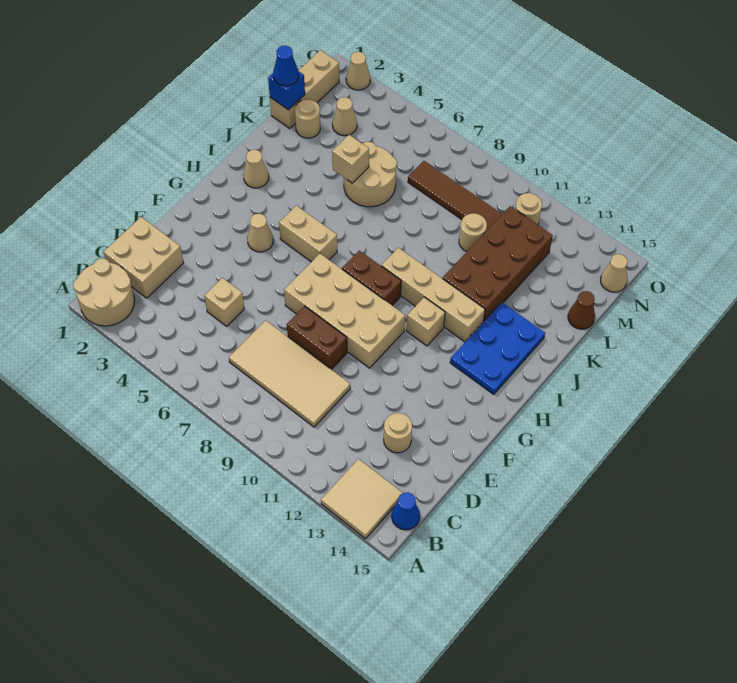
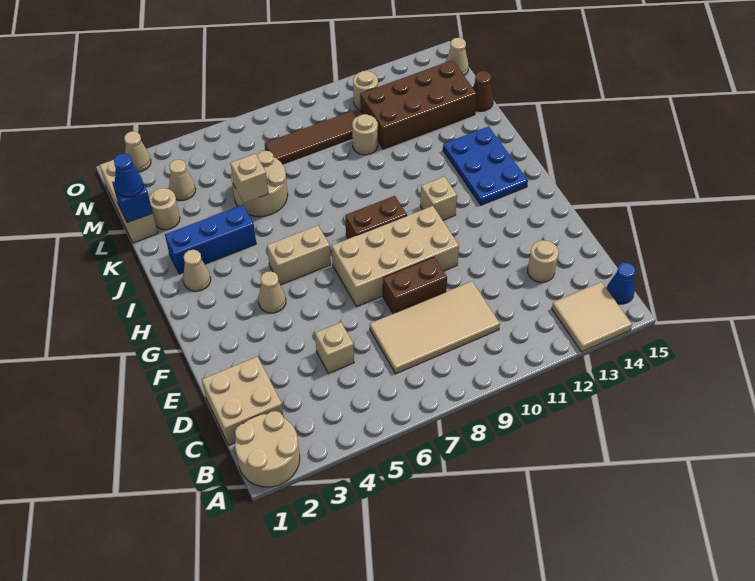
tan brick I9:I12 level 1 -> none
none -> blue brick J2:J4 level 1
brown brick J11:M12 level 1 -> brown brick L11:M14 level 1

